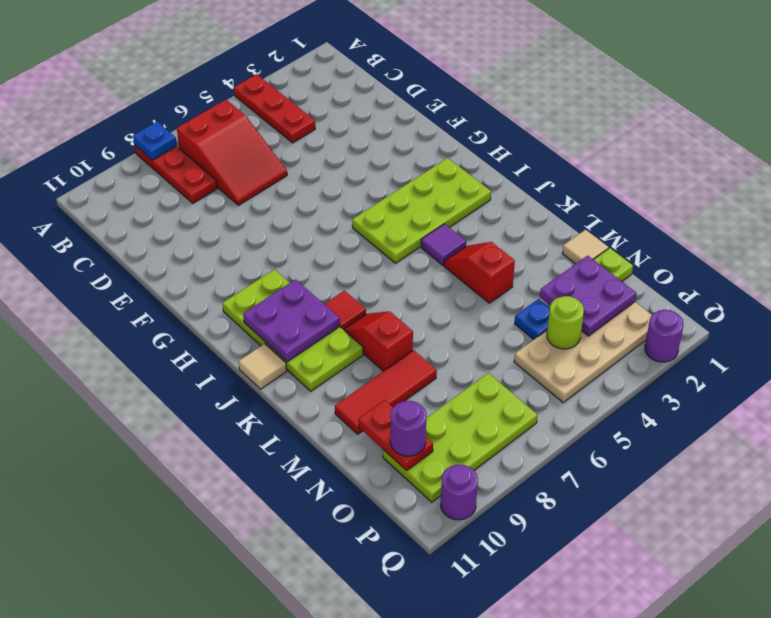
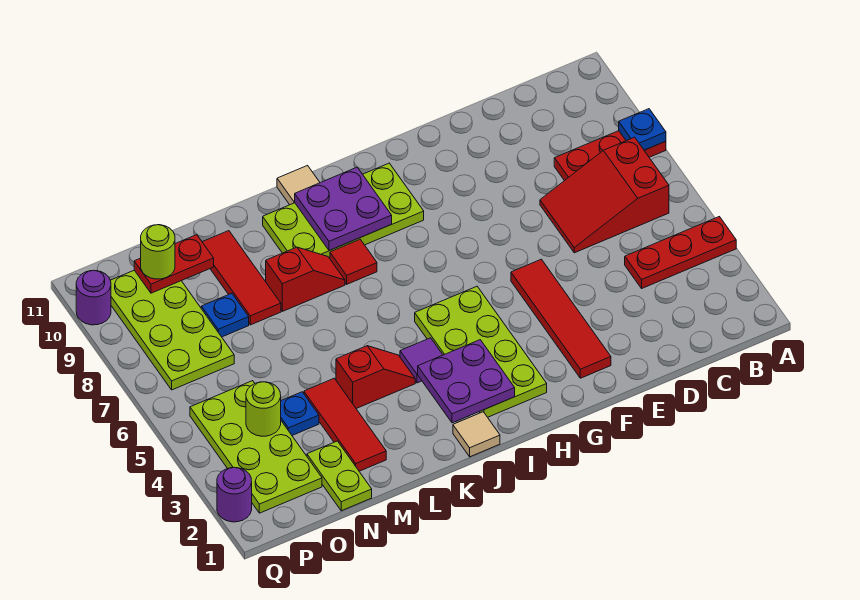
none -> red tile F2:F5 level 1
tan tile M1 level 1 -> tan tile J1 level 1
none -> red tile M2:M4 level 1
purple plate N2:O3 level 2 -> purple plate I2:J3 level 2
none -> blue plate N8 level 1
tan plate O2:P5 level 1 -> lime plate O2:P5 level 1
purple round brick O10 level 3 -> lime round brick O10 level 3

